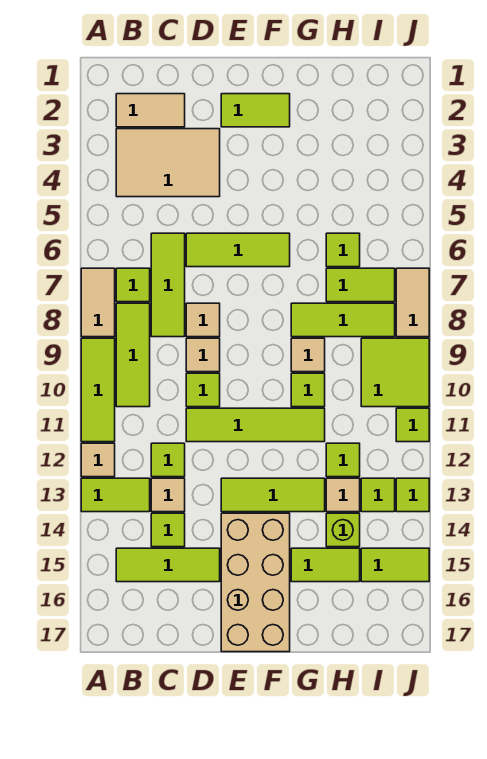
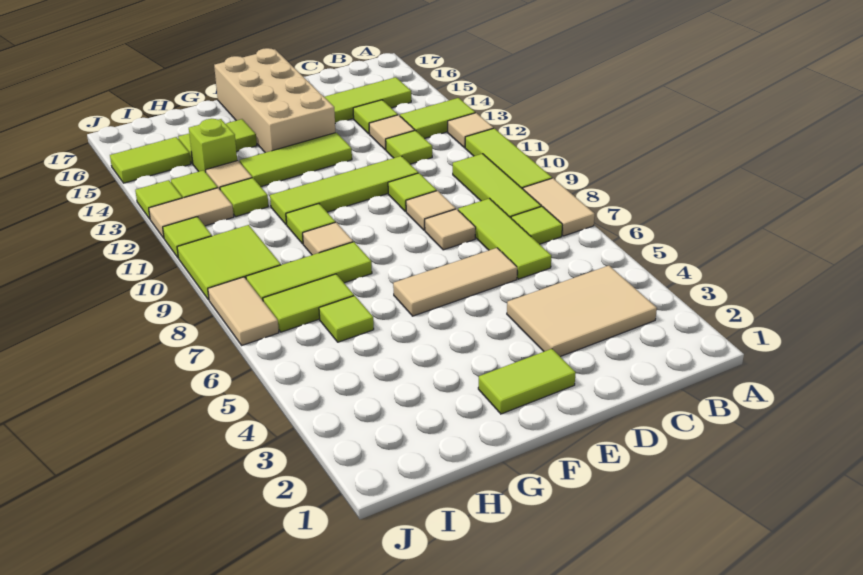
tan tile B2:C2 level 1 -> tan tile I12:J12 level 1
lime tile D6:F6 level 1 -> tan tile D6:F6 level 1

